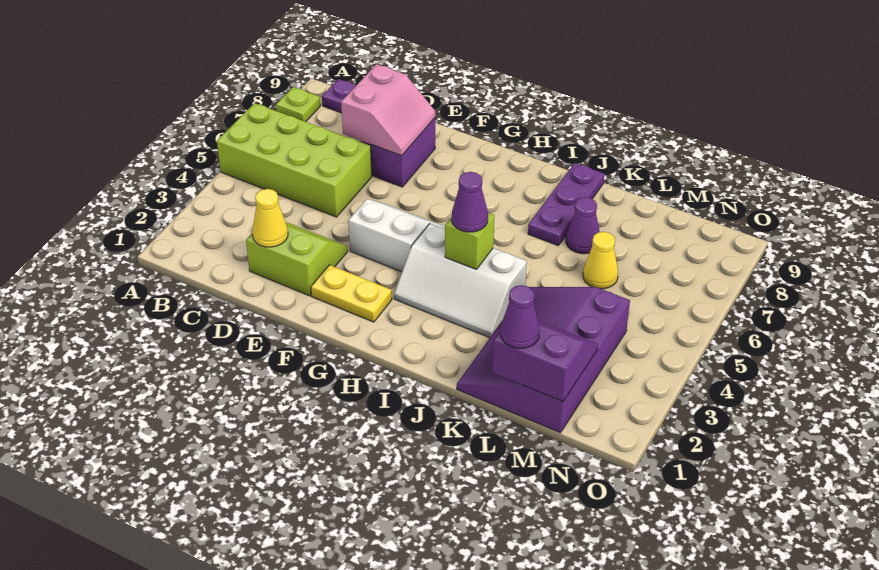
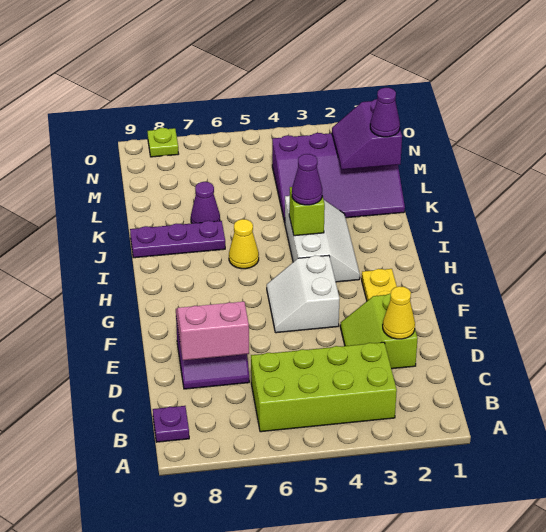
lime brick A5:D6 level 1 -> lime brick B3:C6 level 1
lime plate A8 level 1 -> lime plate O8 level 1
yellow cone L6 level 1 -> yellow cone I6 level 1

